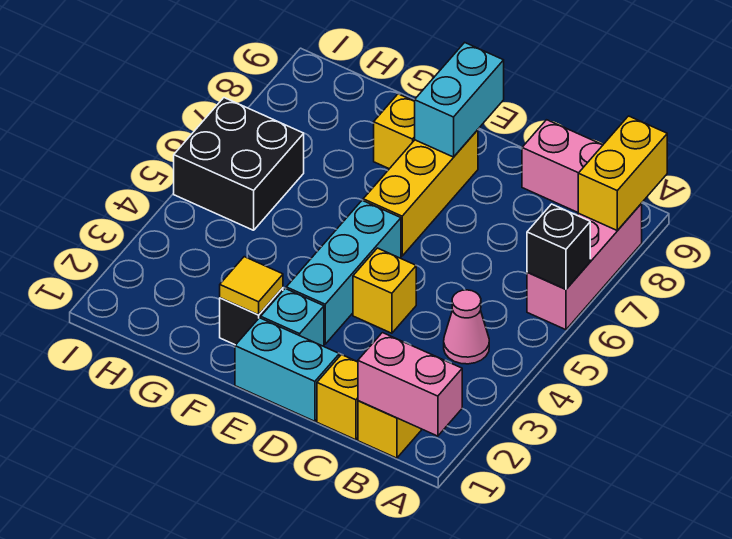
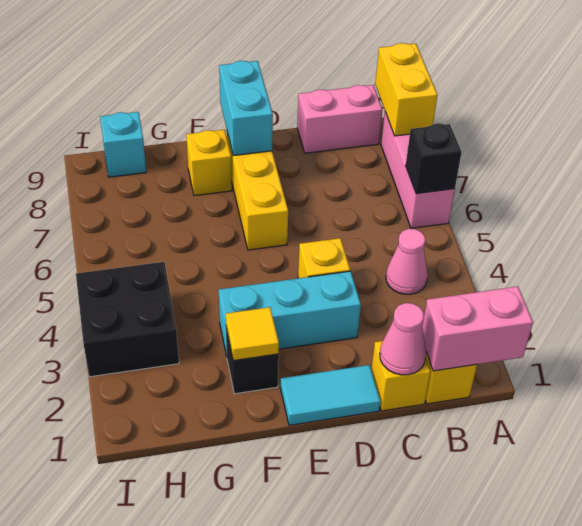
none -> pink cone C1 level 2
cyan brick D1:E1 level 1 -> cyan tile D1:E1 level 1
cyan brick E2 level 1 -> cyan brick H9 level 1
cyan brick E3:E5 level 1 -> cyan brick D3:F3 level 1
black brick H5:I6 level 1 -> black brick H3:I4 level 1

